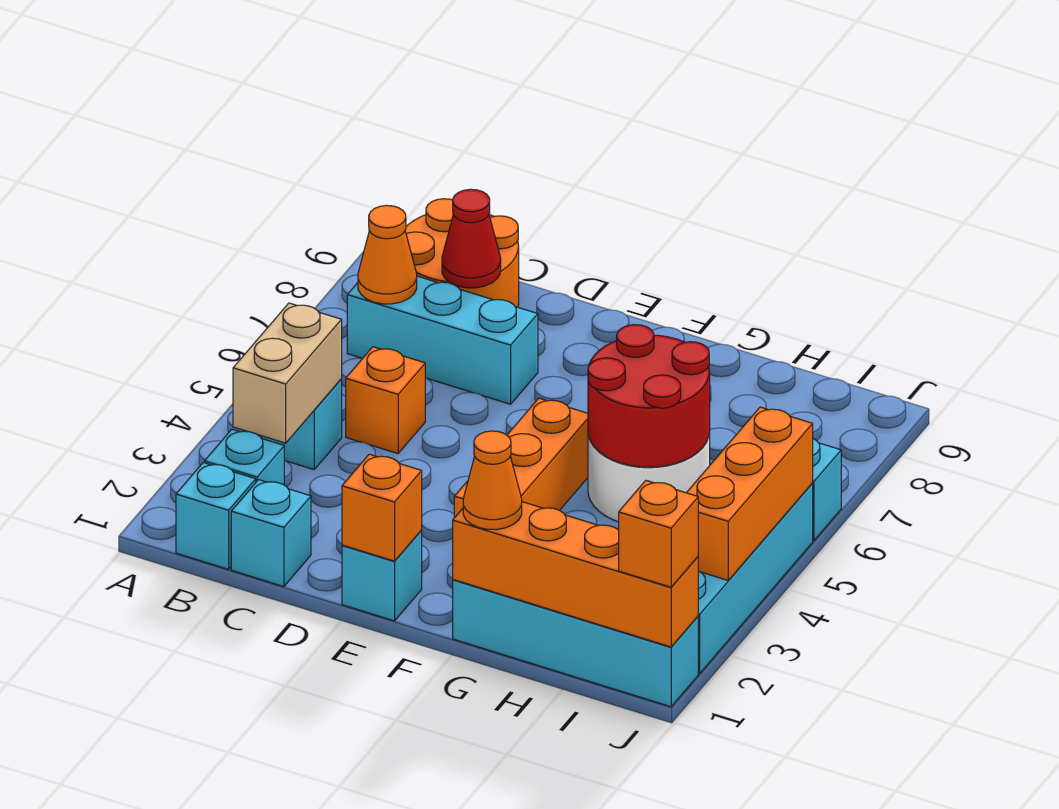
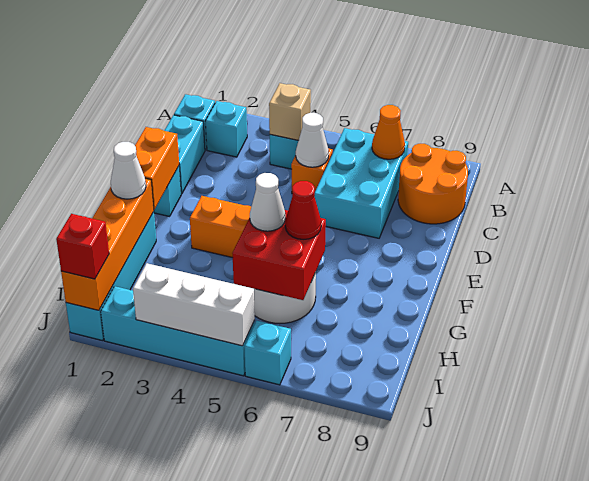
tan brick B3:B4 level 2 -> tan brick B4 level 2
cyan brick B7:D7 level 1 -> cyan brick B6:D7 level 1
cyan brick C1 level 1 -> cyan brick C1:D1 level 1
none -> white cone C5 level 2
red cone C8 level 2 -> red cone G6 level 3
orange brick E1 level 2 -> orange brick E1:F1 level 2
orange cone G1 level 3 -> white cone G1 level 3
red round brick G5:H6 level 2 -> red brick G5:H6 level 2
none -> white cone G5 level 3
orange brick J1 level 3 -> red brick J1 level 3
orange brick J3:J5 level 2 -> white brick J3:J5 level 2

